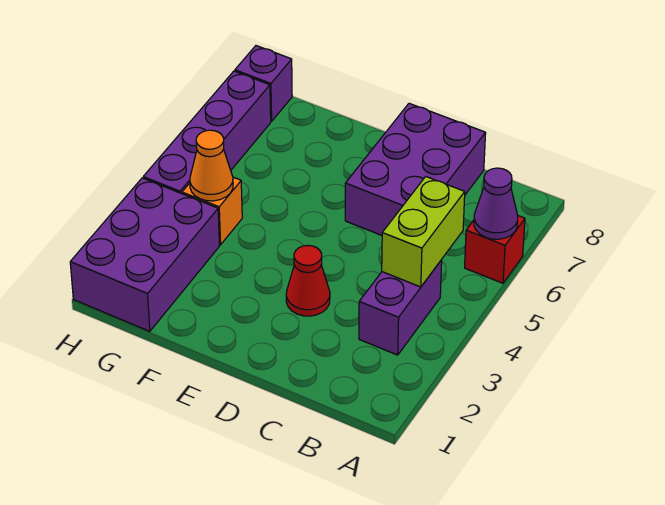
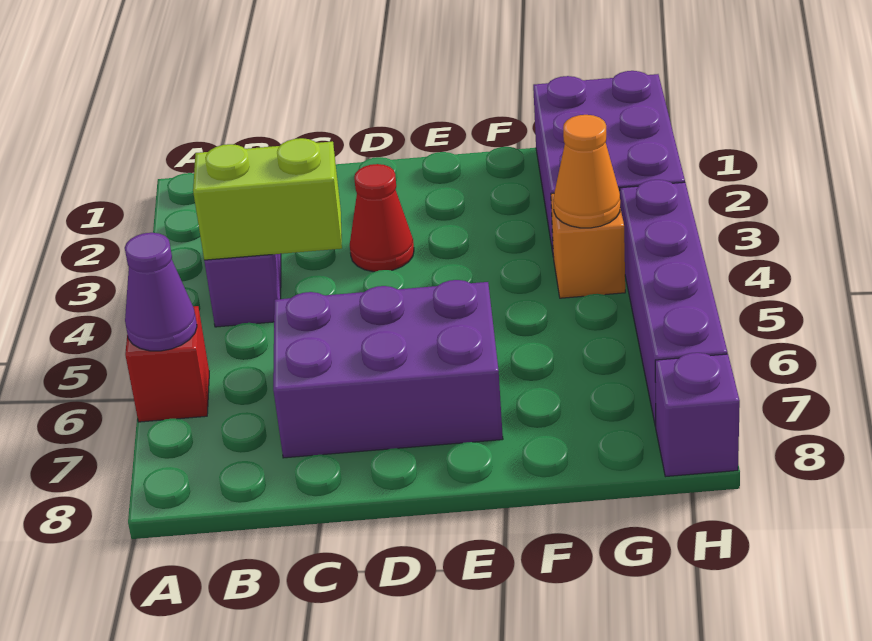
lime brick B4:B5 level 2 -> lime brick B4:C4 level 2
purple brick C6:D8 level 1 -> purple brick C6:E7 level 1

